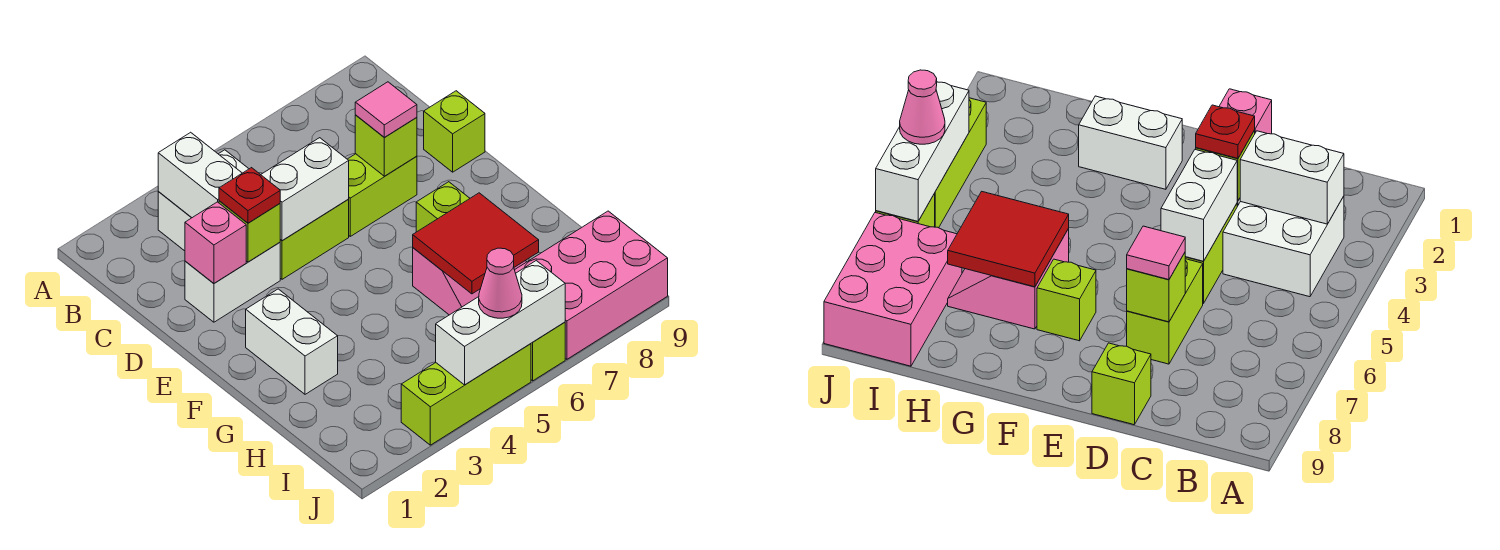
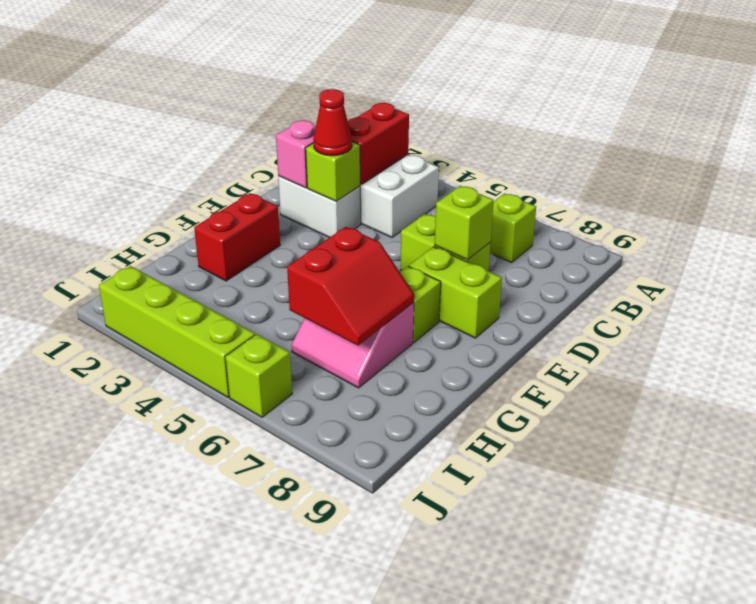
white brick B3:C3 level 2 -> red brick B3:C3 level 2
red plate D3 level 3 -> red cone D3 level 3
lime brick D4:D5 level 1 -> lime brick E7:E8 level 1
white brick D4:D5 level 2 -> none
pink tile D7 level 3 -> none
lime brick D9 level 1 -> lime brick B7 level 1
white brick F2:G2 level 1 -> red brick F2:G2 level 1
red tile G6:H7 level 2 -> red slope G6:H7 level 2 top 6
pink brick I7:J9 level 1 -> none
lime brick J3:J5 level 1 -> lime brick J2:J5 level 1
white brick J4:J6 level 2 -> none
pink cone J5 level 3 -> none

